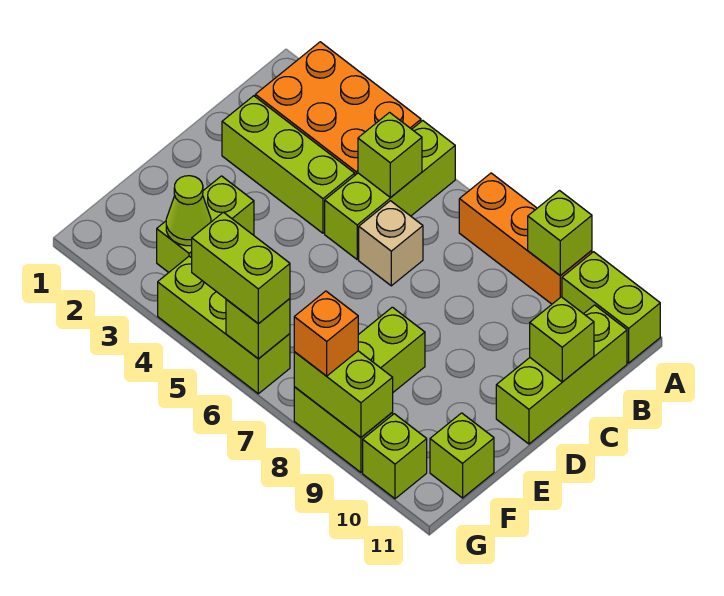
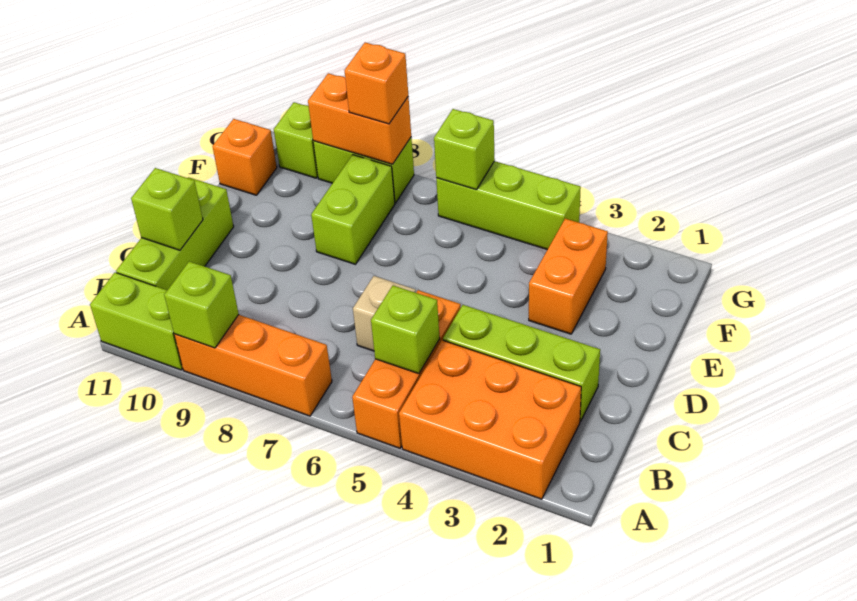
lime brick A5:C5 level 1 -> orange brick A5:C5 level 1
lime brick E3:F3 level 1 -> orange brick E3:F3 level 1
lime cone F3 level 2 -> none
lime brick F11 level 1 -> orange brick F11 level 1
lime brick G5:G6 level 3 -> none
lime brick G8:G9 level 2 -> orange brick G8:G9 level 2

